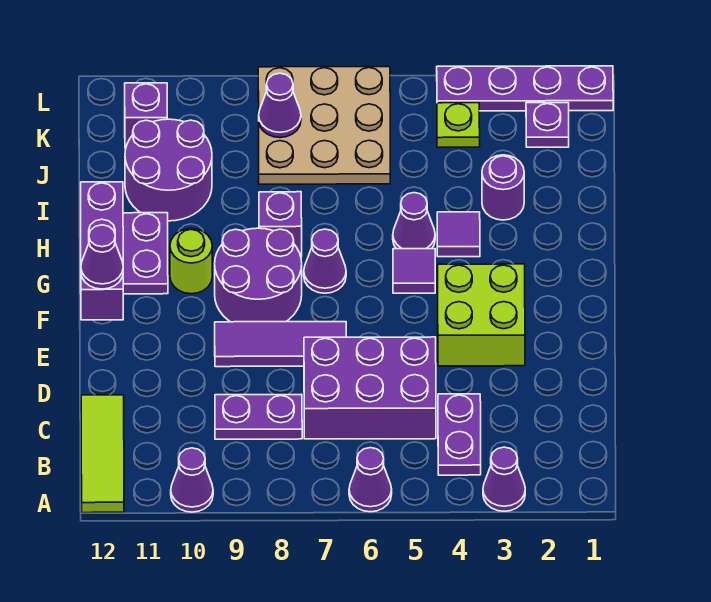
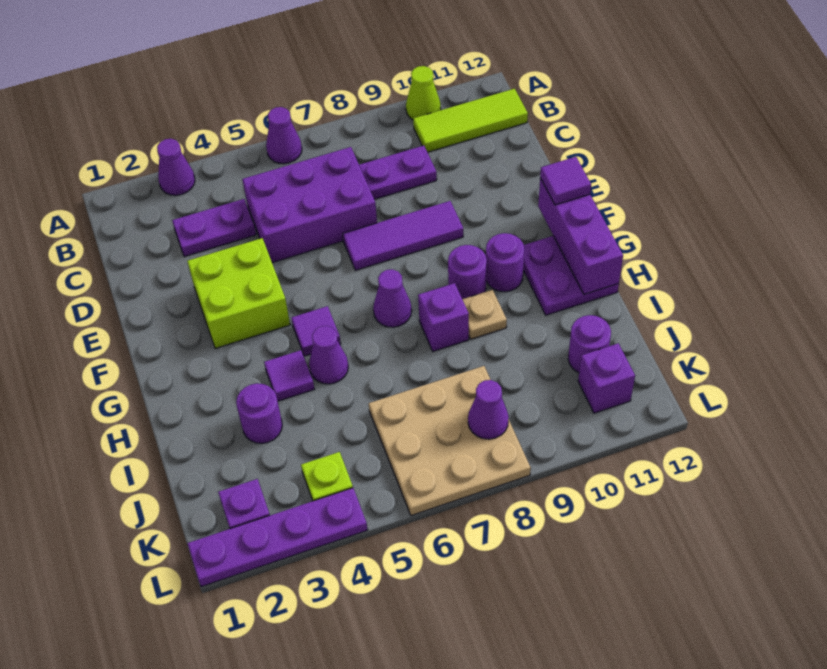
purple cone A10 level 1 -> lime cone A10 level 1
lime tile A12:C12 level 1 -> lime tile B10:B12 level 1
purple plate B4:C4 level 1 -> purple plate C3:C4 level 1
purple round brick F8:G9 level 1 -> purple round brick G9 level 1
purple cone F12 level 3 -> purple tile F12 level 3
lime round brick G10 level 1 -> purple round brick G10 level 1
none -> tan plate H9 level 1
purple round brick I10:J11 level 1 -> purple round brick J11 level 1

